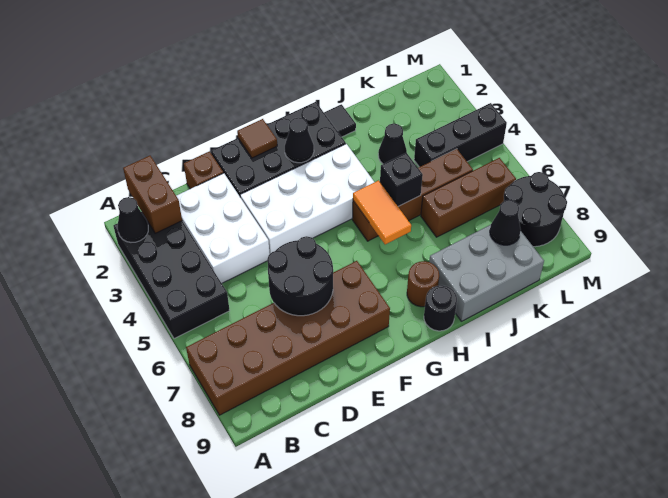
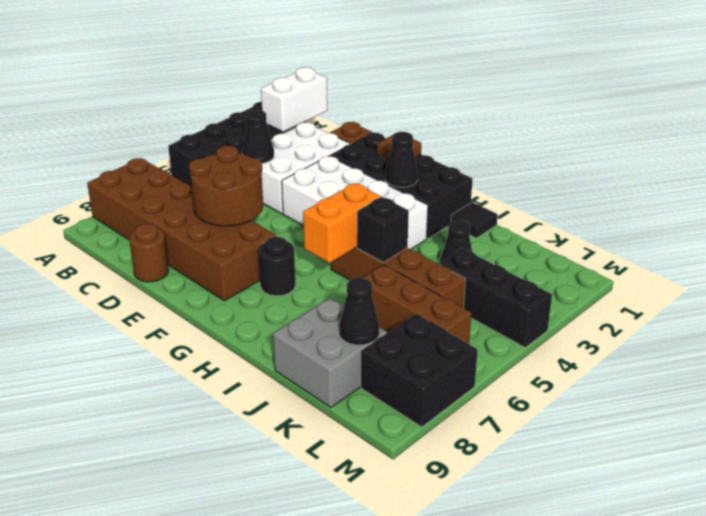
black cone A2 level 2 -> black cone C4 level 2
brown brick B1:B2 level 2 -> white brick B1:B2 level 2
black round brick D6:E7 level 2 -> brown round brick D6:E7 level 2
orange tile H5:H6 level 2 -> orange brick H5:H6 level 2
brown round brick H8 level 1 -> brown round brick D9 level 1
black round brick H9 level 1 -> black round brick G7 level 1
grey brick I8:K9 level 1 -> grey brick J8:K9 level 1
black round brick L7:M8 level 1 -> black brick L7:M8 level 1

